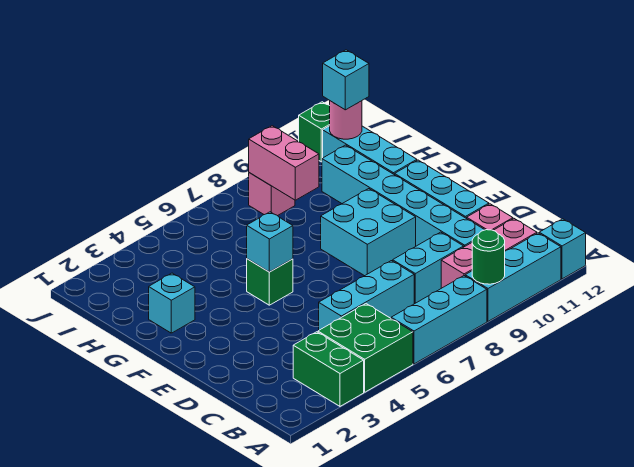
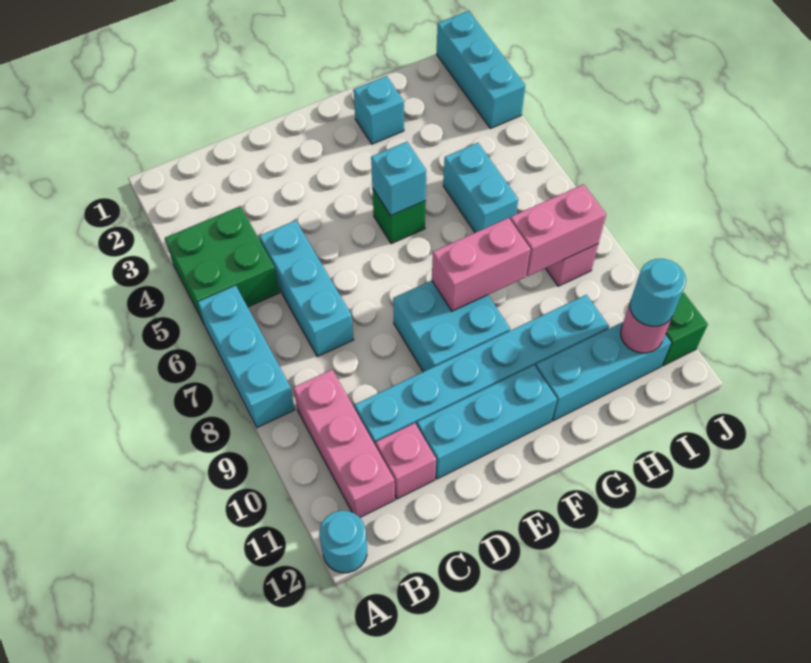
green brick A3:B3 level 1 -> none
cyan brick A9:A11 level 1 -> cyan brick J1:J3 level 1
green round brick A9 level 2 -> none
cyan brick A12 level 1 -> cyan round brick A12 level 1
cyan brick C8:C9 level 1 -> cyan brick H5:H6 level 1
none -> pink brick F8:G8 level 2
cyan brick I11 level 3 -> cyan round brick I11 level 3

